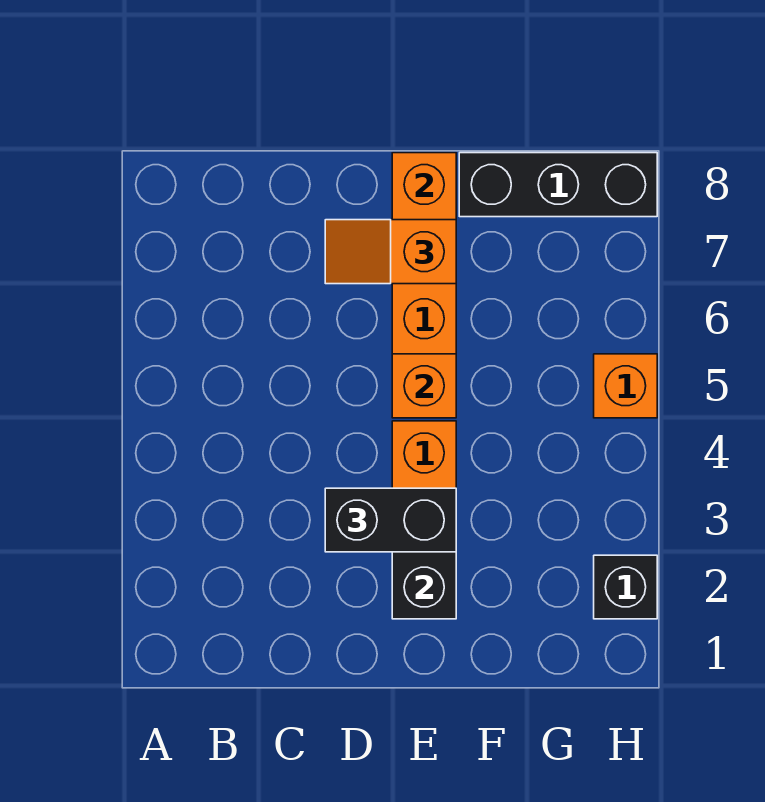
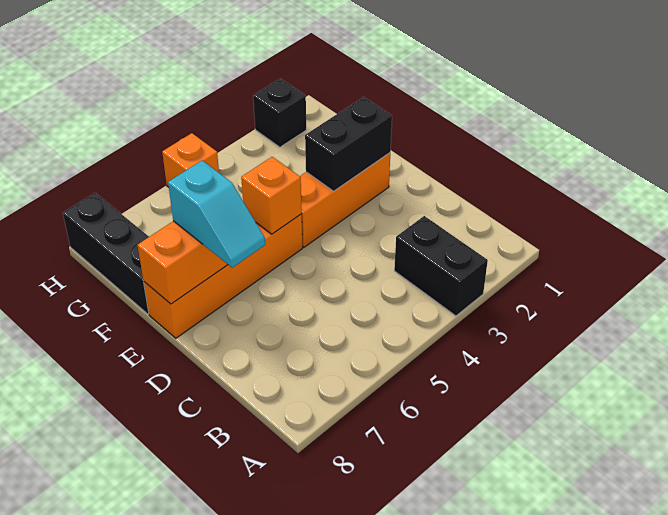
black brick D3:E3 level 3 -> black brick A3:B3 level 1
orange slope D7:E7 level 3 top E -> cyan slope D7:E7 level 3 top E

